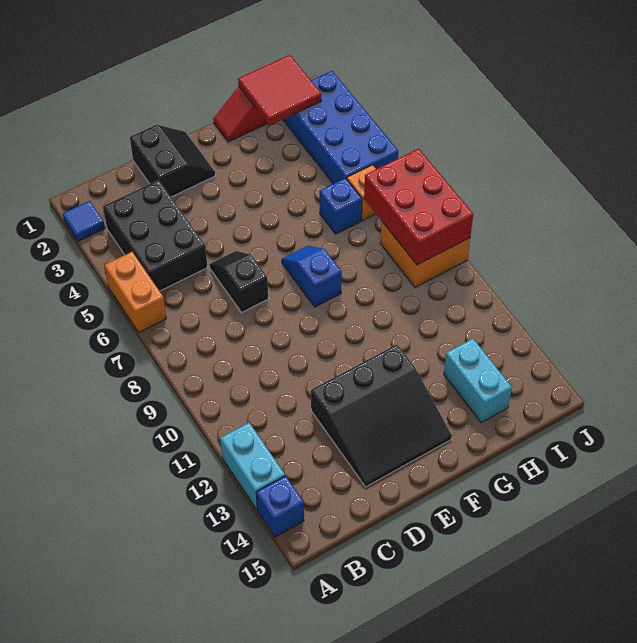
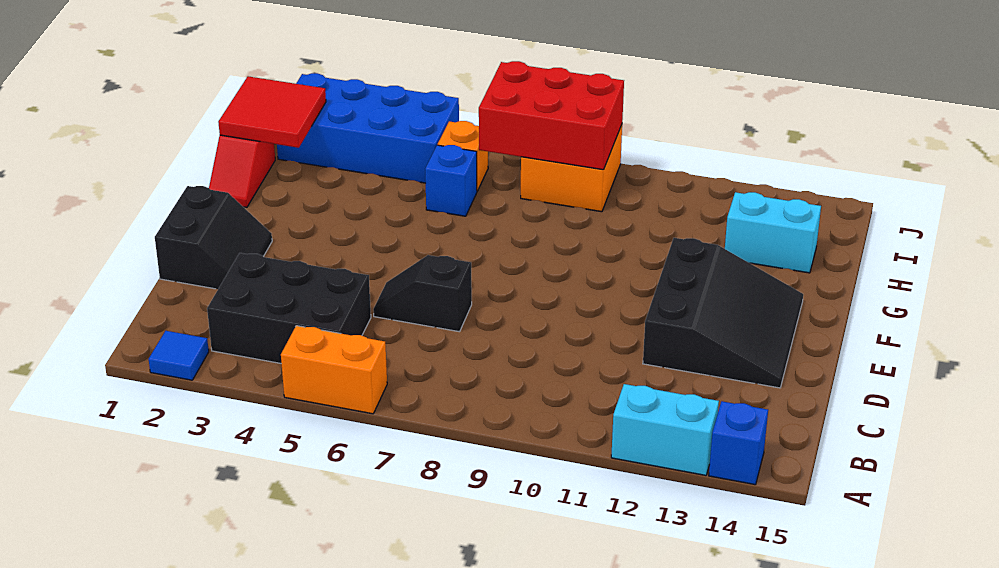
black slope D1:E2 level 1 top D -> black slope D1:E2 level 1 top 1
blue slope F7:F8 level 1 top 8 -> none

